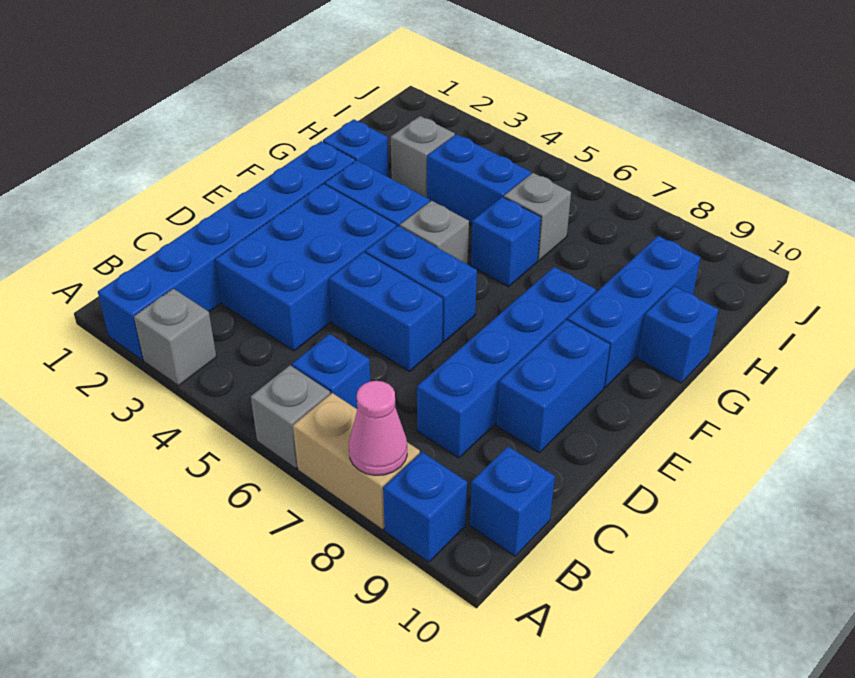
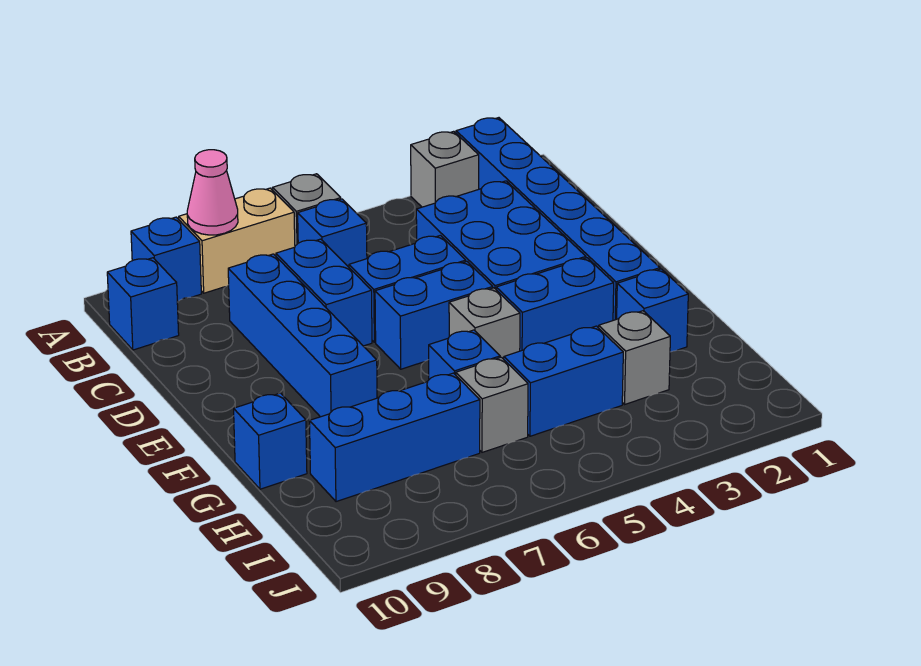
blue brick D9:E9 level 1 -> blue brick C7:D7 level 1
blue brick F9:H9 level 1 -> blue brick H7:H9 level 1

